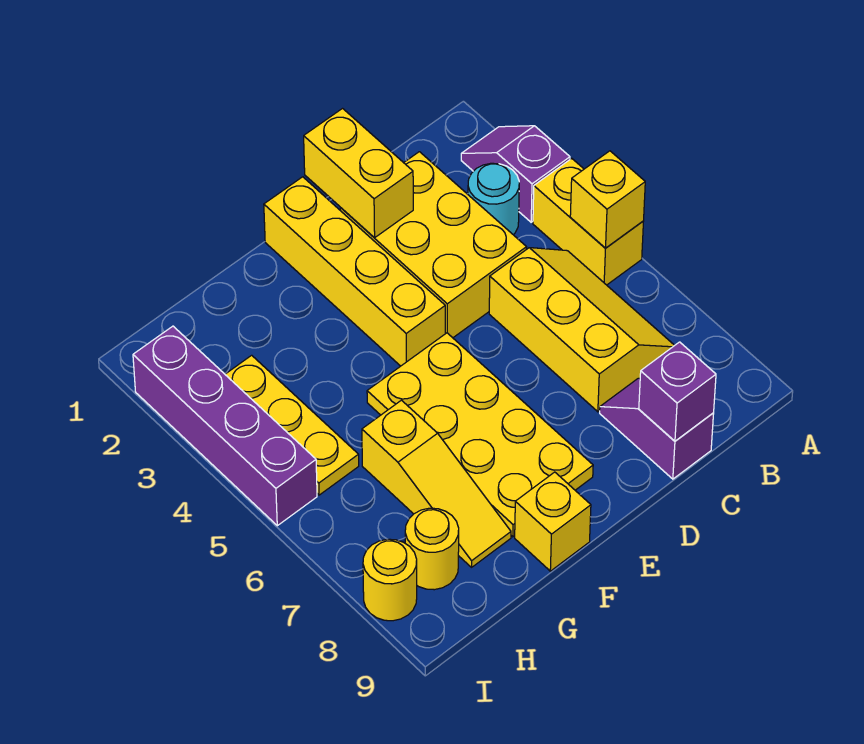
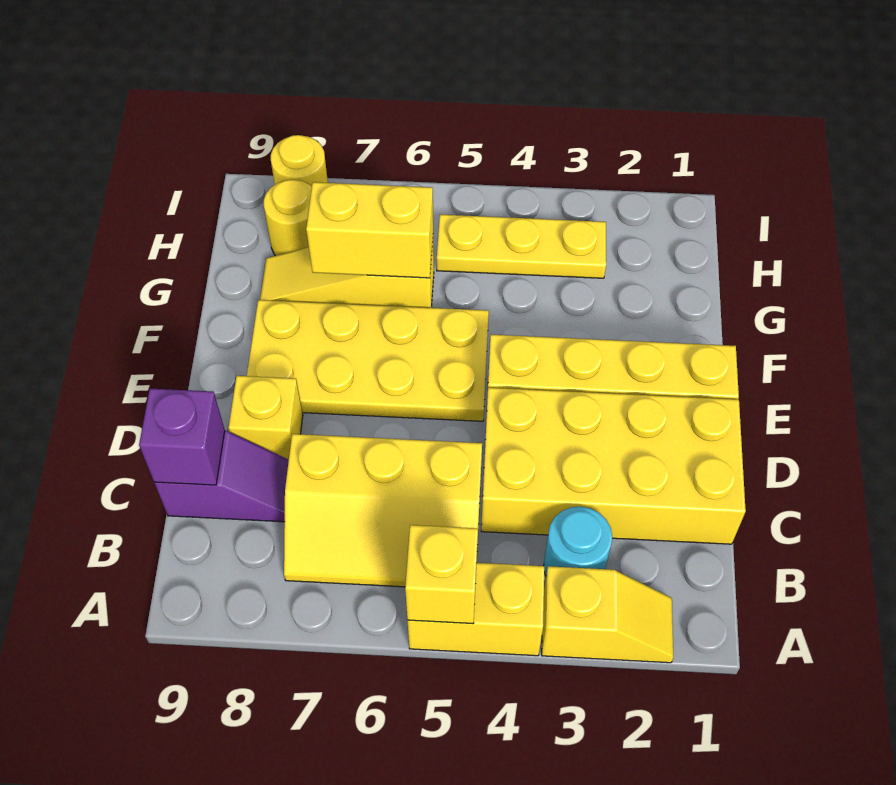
purple slope A2:A3 level 1 top 3 -> yellow slope A2:A3 level 1 top 3
yellow brick C2:D4 level 1 -> yellow brick C1:D4 level 1
yellow brick D1:D2 level 2 -> yellow brick G6:G7 level 2
yellow brick F9 level 1 -> yellow brick D8 level 1
purple brick I2:I5 level 1 -> none

